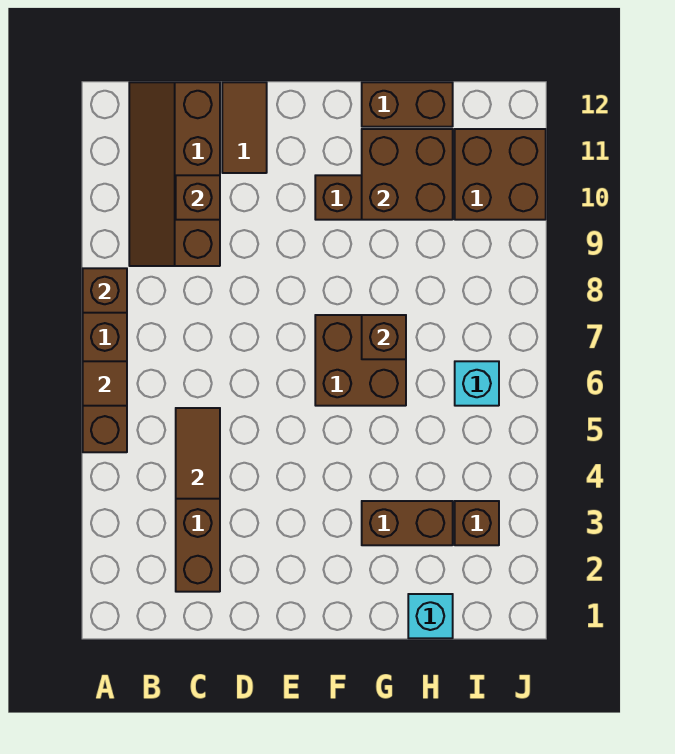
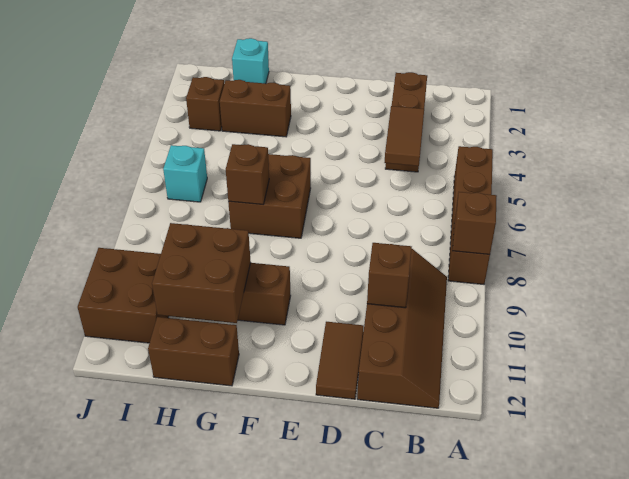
brown tile A6 level 2 -> none

